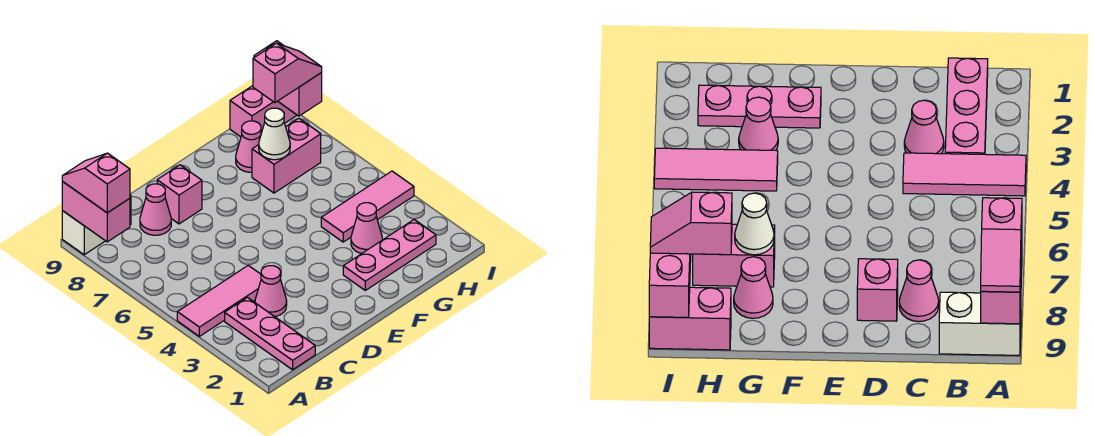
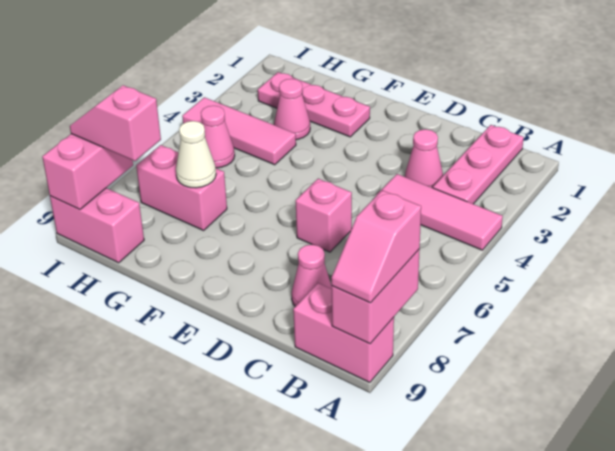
white brick A9:B9 level 1 -> pink brick A9:B9 level 1
pink brick D8 level 1 -> pink brick D6 level 1
pink cone G8 level 1 -> pink cone H5 level 1

